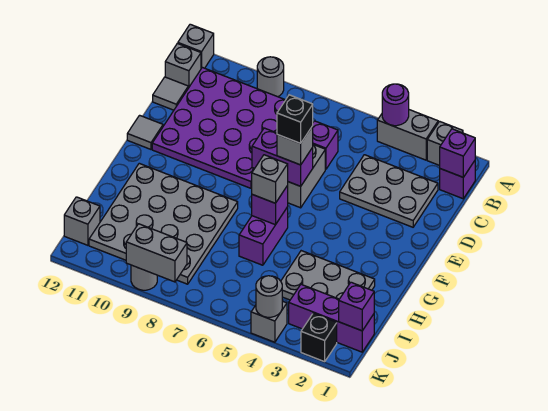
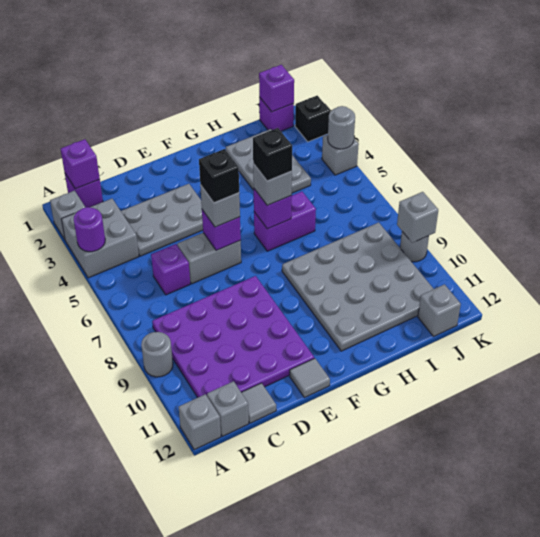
grey brick A3:A4 level 1 -> grey brick A3:B4 level 1
grey plate C2:D4 level 1 -> grey plate C3:E4 level 1
purple brick E6:E7 level 2 -> purple brick E6 level 2
none -> black brick G6 level 4
purple brick J1:J3 level 1 -> purple brick J1 level 1
grey brick K8:K9 level 2 -> grey brick K9 level 2

